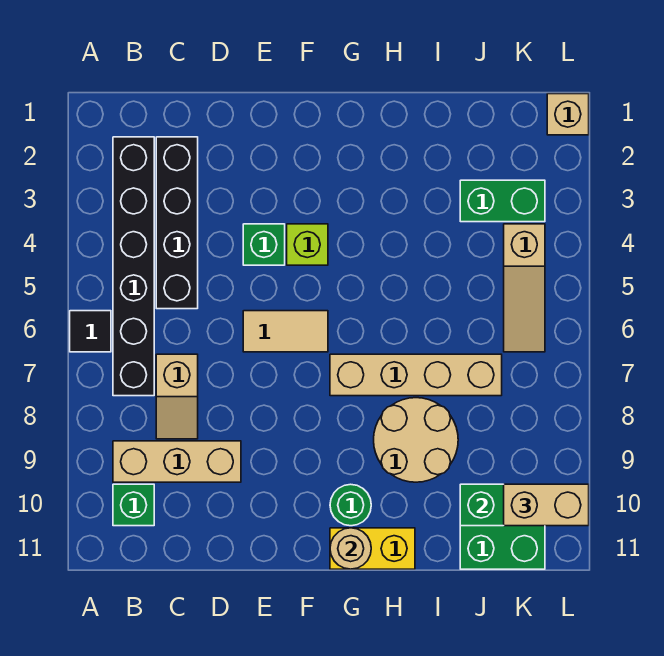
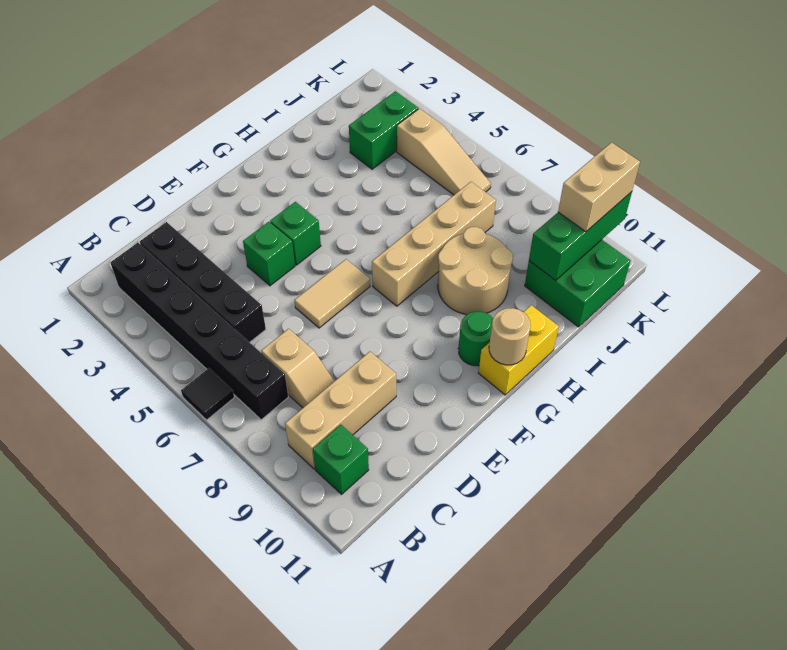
lime brick F4 level 1 -> green brick F4 level 1
tan brick L1 level 1 -> none

